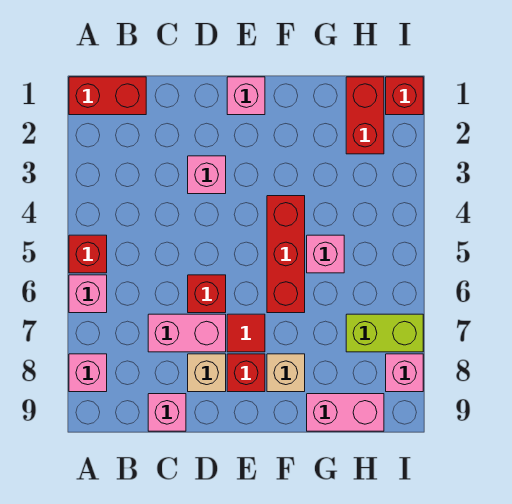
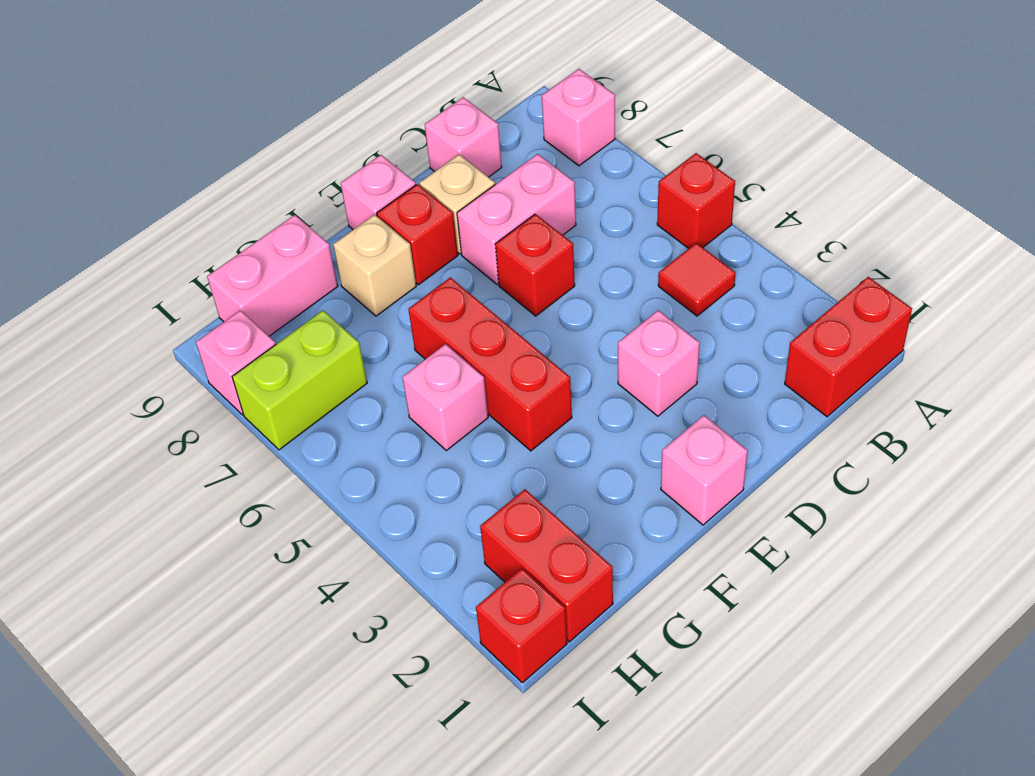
pink brick A6 level 1 -> pink brick E9 level 1
red tile E7 level 1 -> red tile B4 level 1

